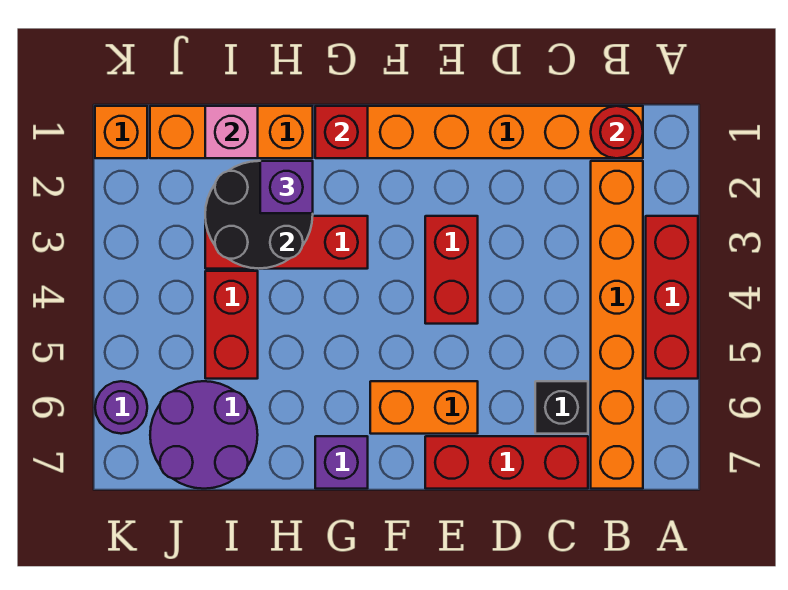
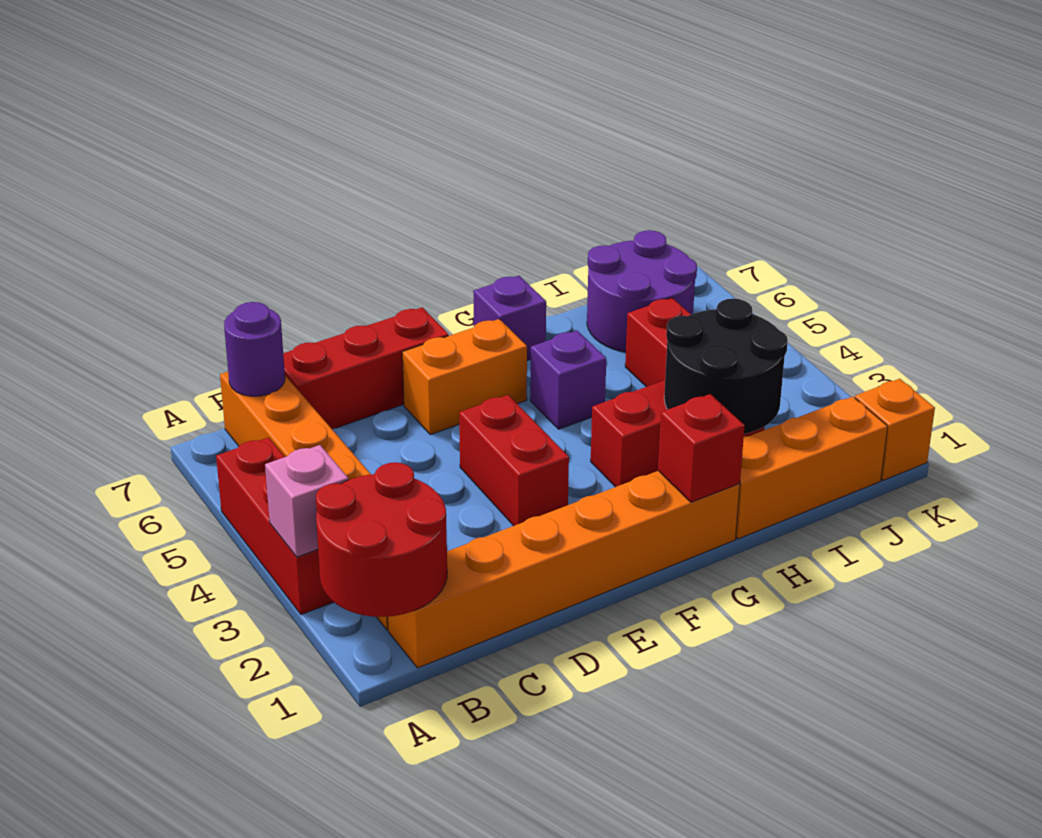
red round brick B1 level 2 -> red round brick A1:B2 level 2
black brick C6 level 1 -> none
purple brick H2 level 3 -> purple brick G5 level 1
pink brick I1 level 2 -> pink brick A3 level 2
purple round brick K6 level 1 -> purple round brick B7 level 2

